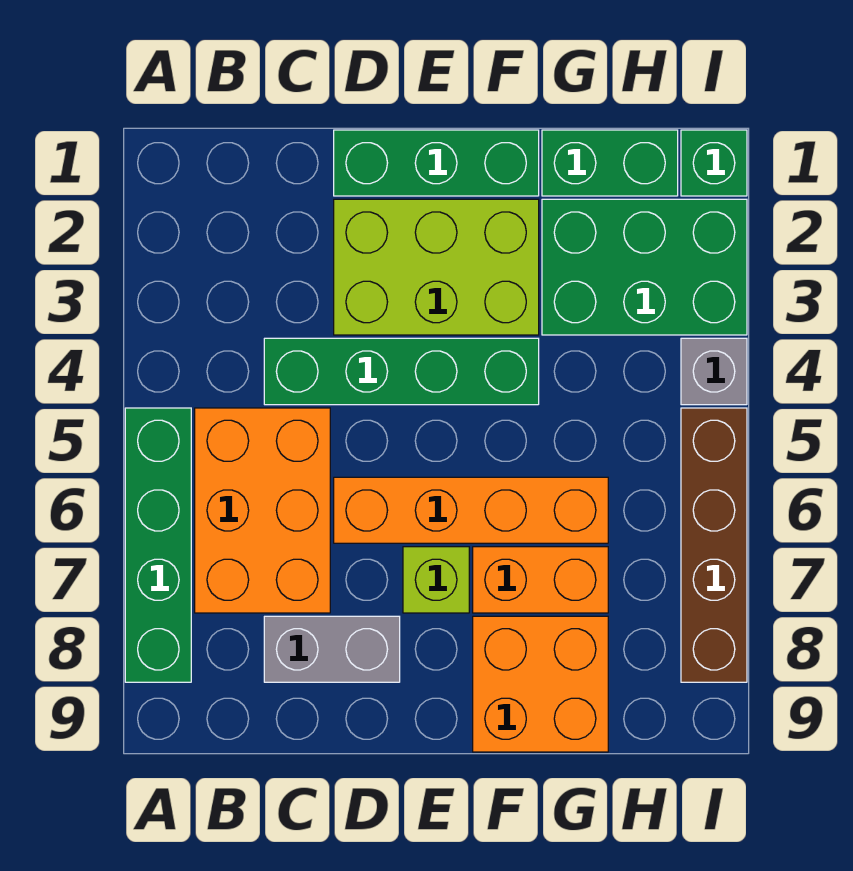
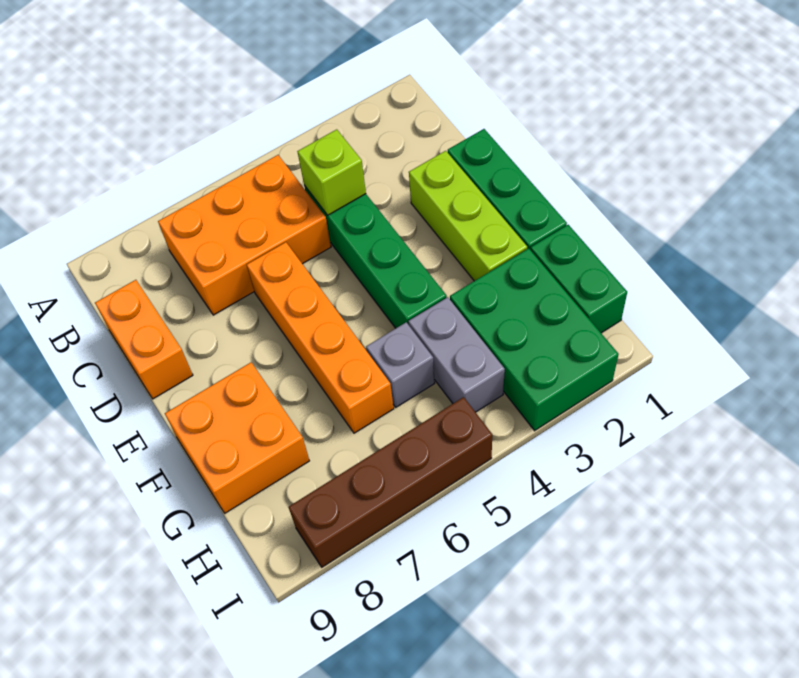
green brick A5:A8 level 1 -> none
grey brick C8:D8 level 1 -> grey brick G4:H4 level 1
lime brick D2:F3 level 1 -> lime brick D2:F2 level 1
lime brick E7 level 1 -> lime brick C4 level 2
orange brick F7:G7 level 1 -> orange brick C9:D9 level 1
green brick I1 level 1 -> none
grey brick I4 level 1 -> grey brick G5 level 1

